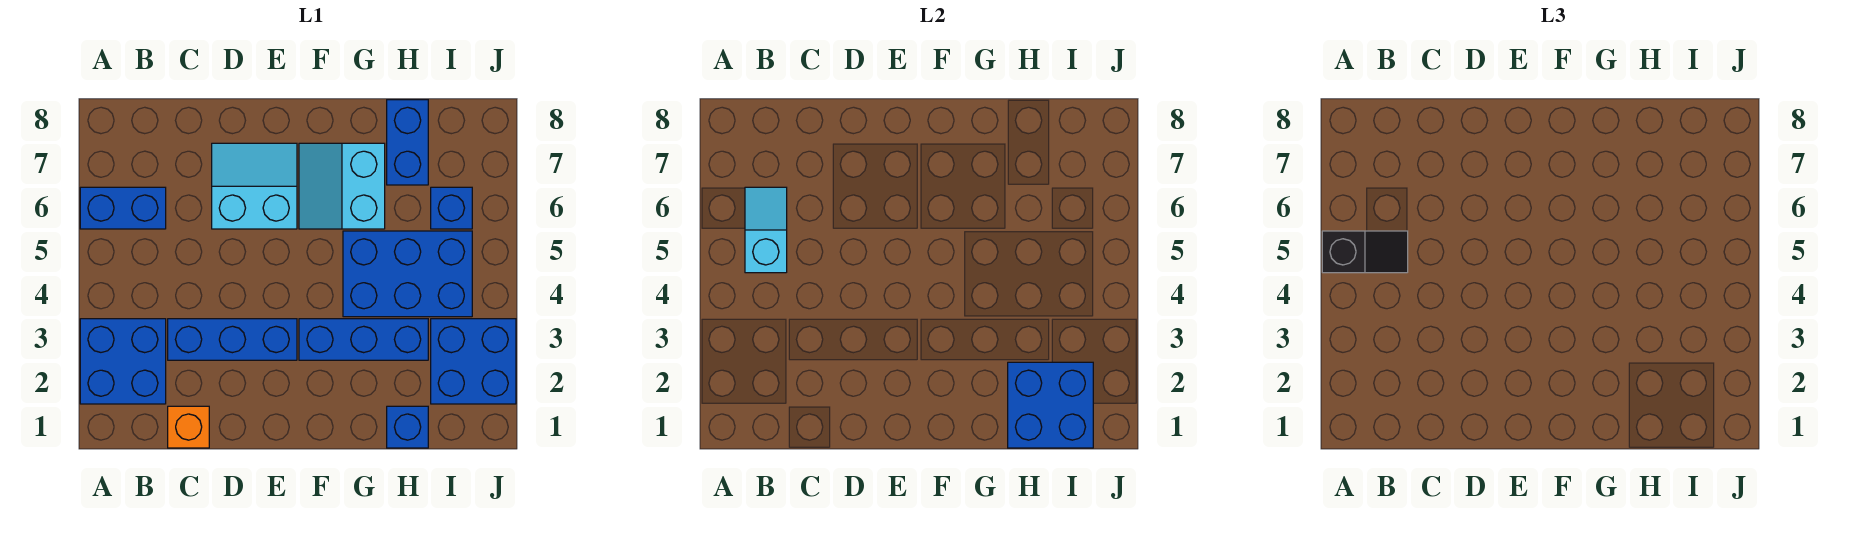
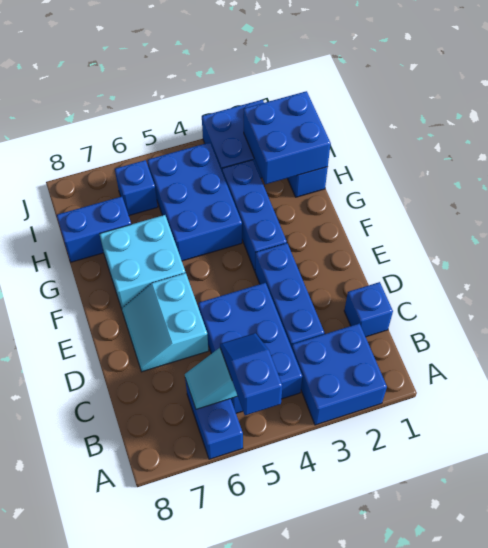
black slope A5:B5 level 3 top A -> blue slope A5:B5 level 3 top A
none -> blue brick B4:D5 level 1
orange brick C1 level 1 -> blue brick C1 level 1
cyan slope F6:G7 level 1 top G -> cyan brick F6:G7 level 1

